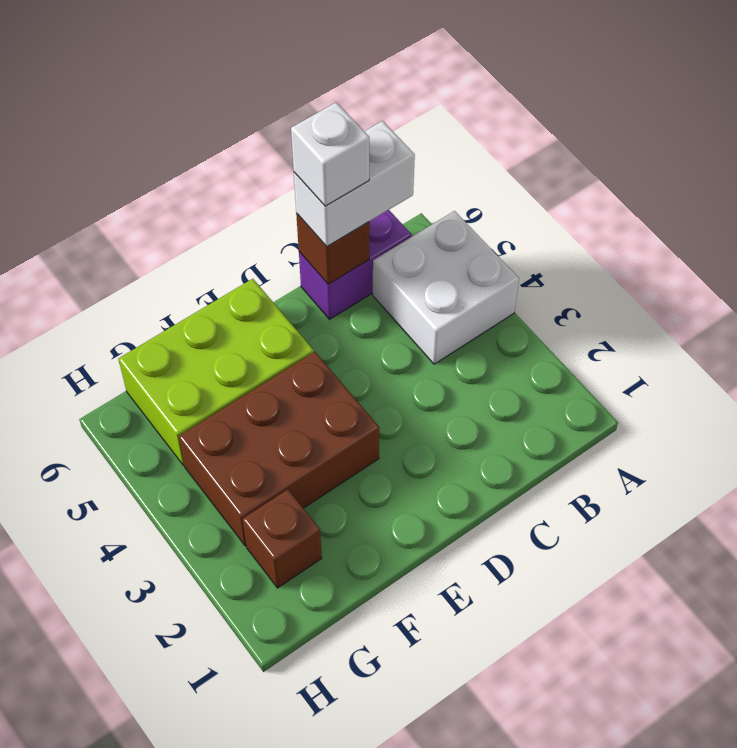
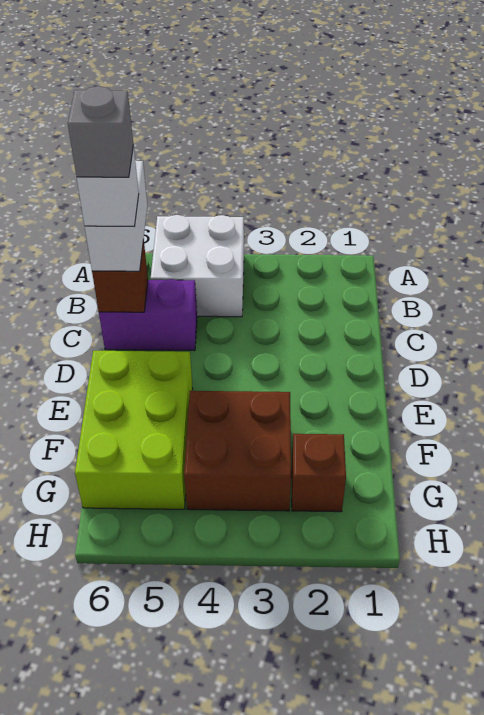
purple brick B6:C6 level 1 -> purple brick C5:C6 level 1
none -> grey brick C6 level 5
brown brick E3:G4 level 1 -> brown brick F3:G4 level 1

